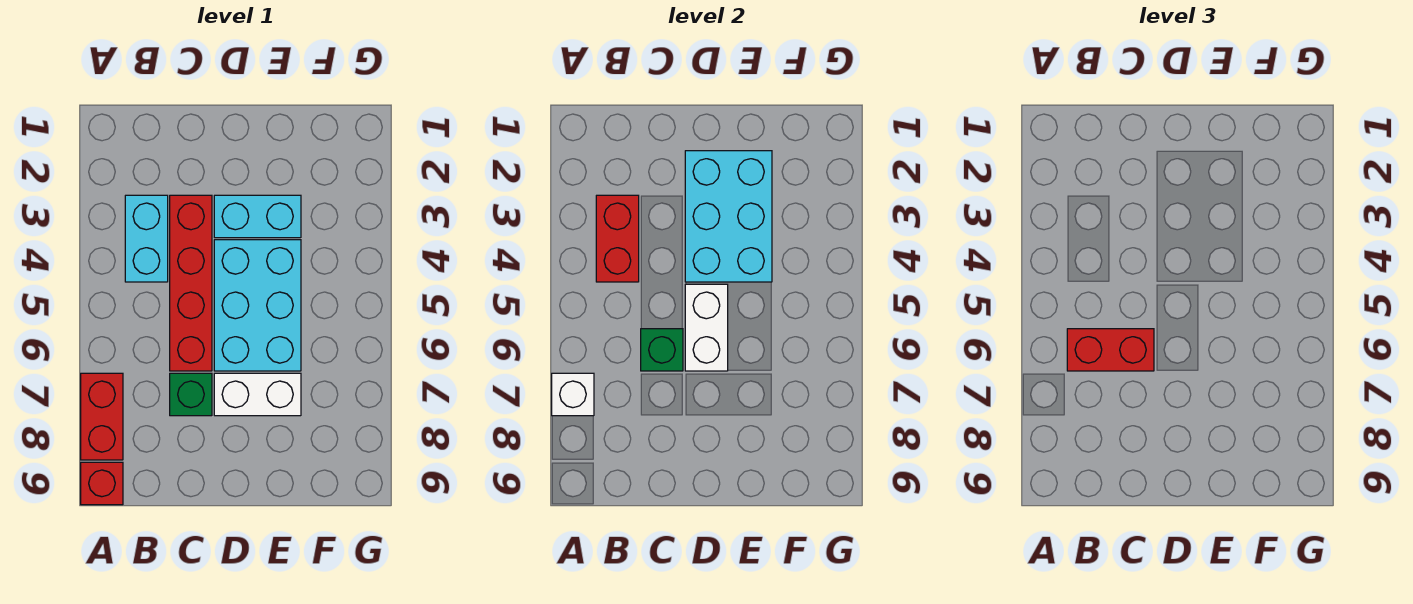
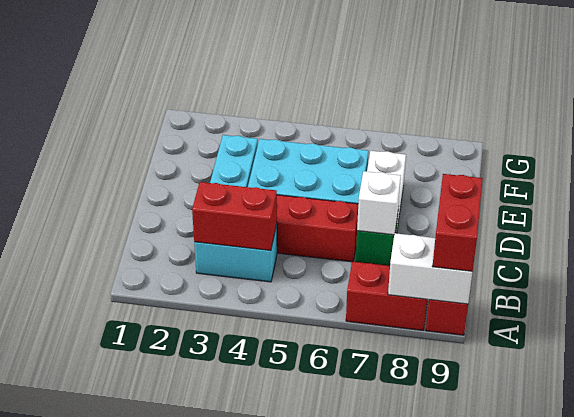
white brick A7 level 2 -> white brick C7 level 2
red brick B6:C6 level 3 -> red brick A9:B9 level 3
green brick C6 level 2 -> none
cyan brick D2:E4 level 2 -> none
white brick D5:D6 level 2 -> white brick A8:A9 level 2

